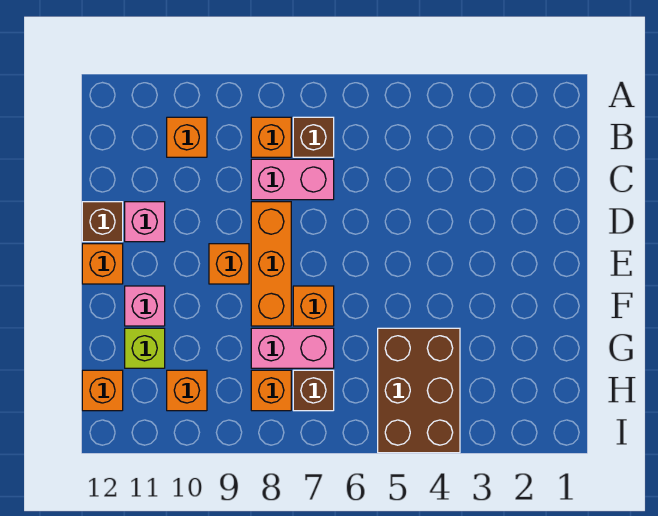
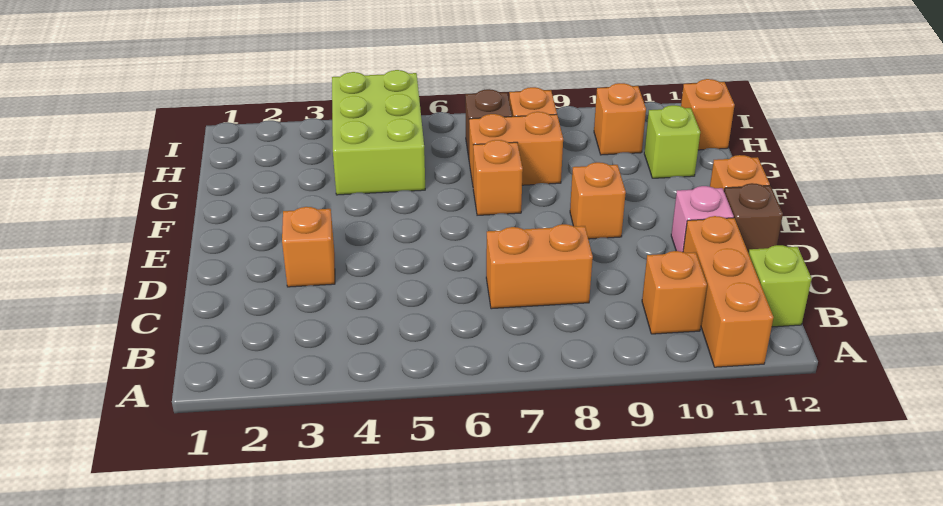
brown brick B7 level 1 -> none
orange brick B8 level 1 -> orange brick D3 level 1
none -> lime brick B12 level 1
pink brick C7:C8 level 1 -> orange brick C7:C8 level 1
orange brick D8:F8 level 1 -> orange brick A11:C11 level 1
pink brick F11 level 1 -> none
brown brick G4:I5 level 1 -> lime brick G4:I5 level 1
pink brick G7:G8 level 1 -> orange brick G7:G8 level 1

